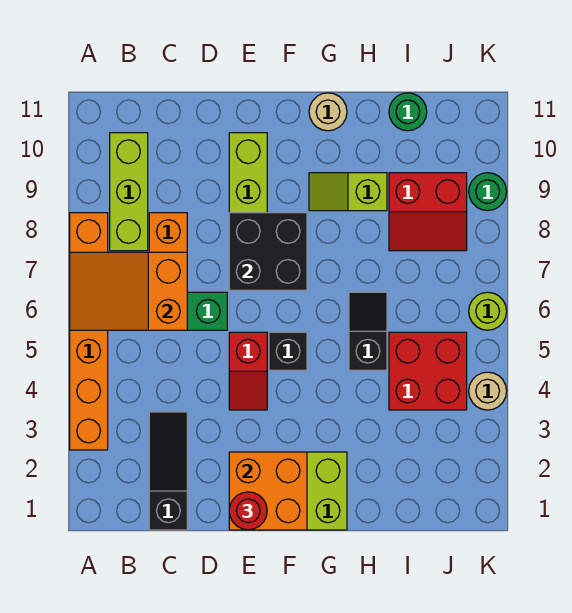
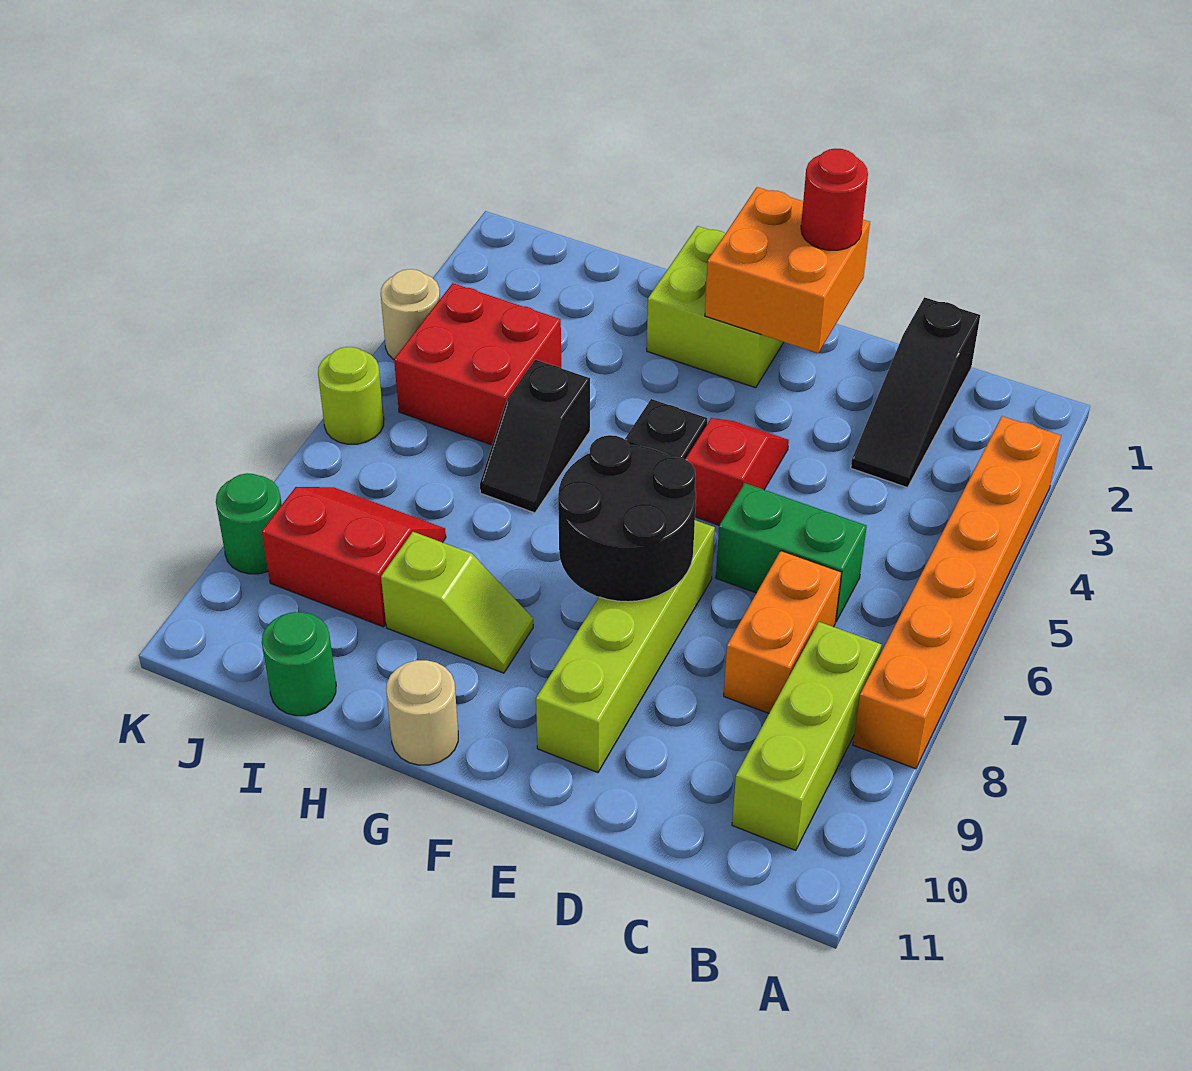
orange slope A6:C7 level 2 top C -> none
black brick E7:F8 level 2 -> black round brick E7:F8 level 2

